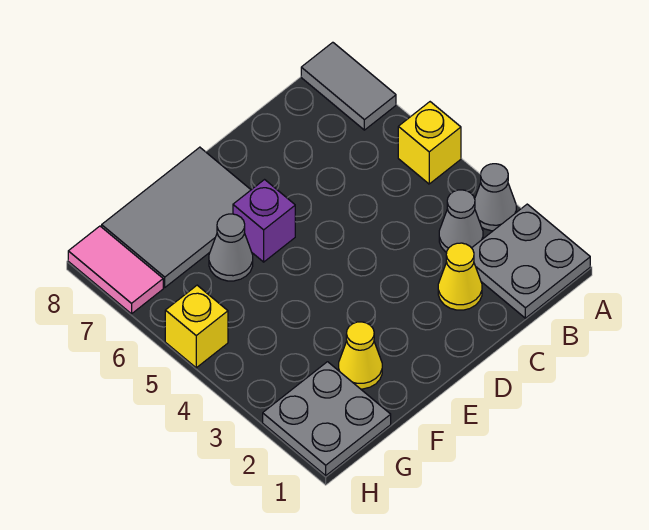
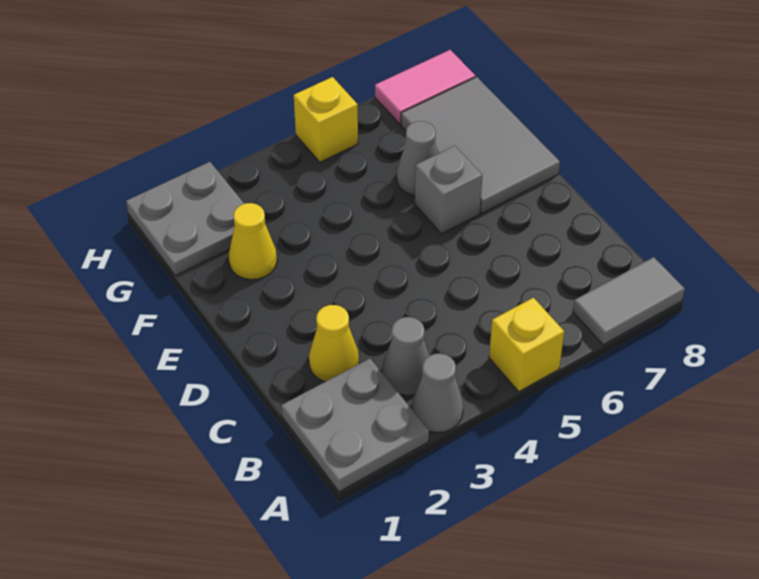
purple brick E6 level 1 -> grey brick E6 level 1

